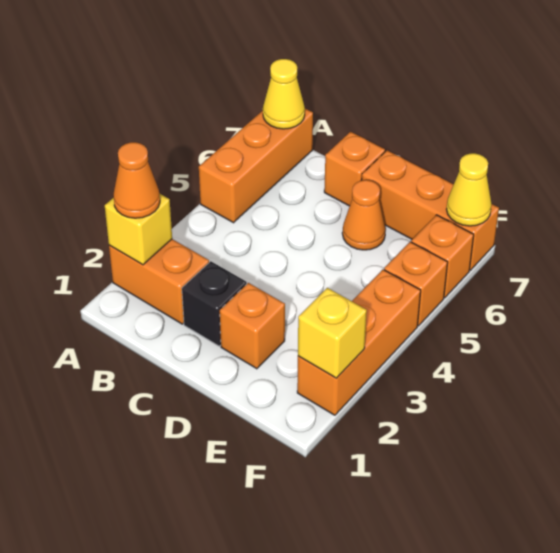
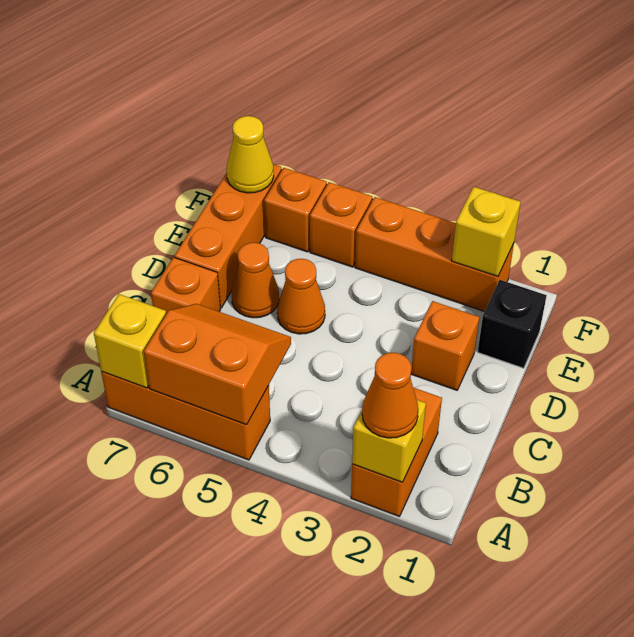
none -> orange slope A5:B6 level 2 top A
yellow cone A7 level 2 -> yellow brick A7 level 2
black brick C2 level 1 -> black brick E1 level 1
none -> orange cone D5 level 1

